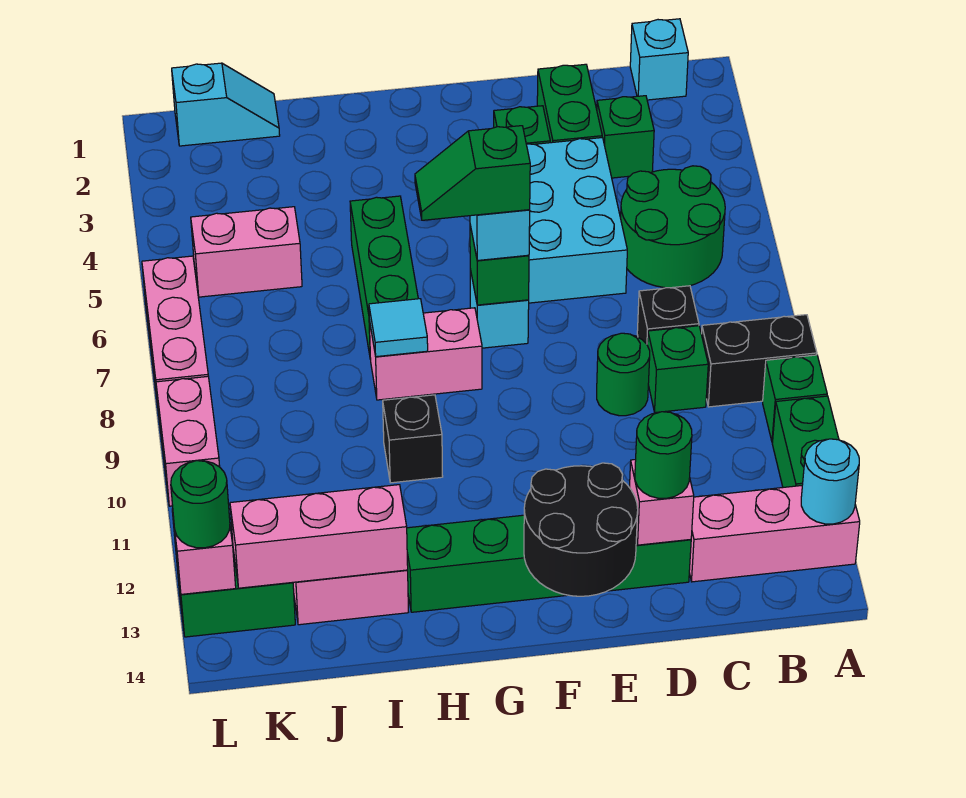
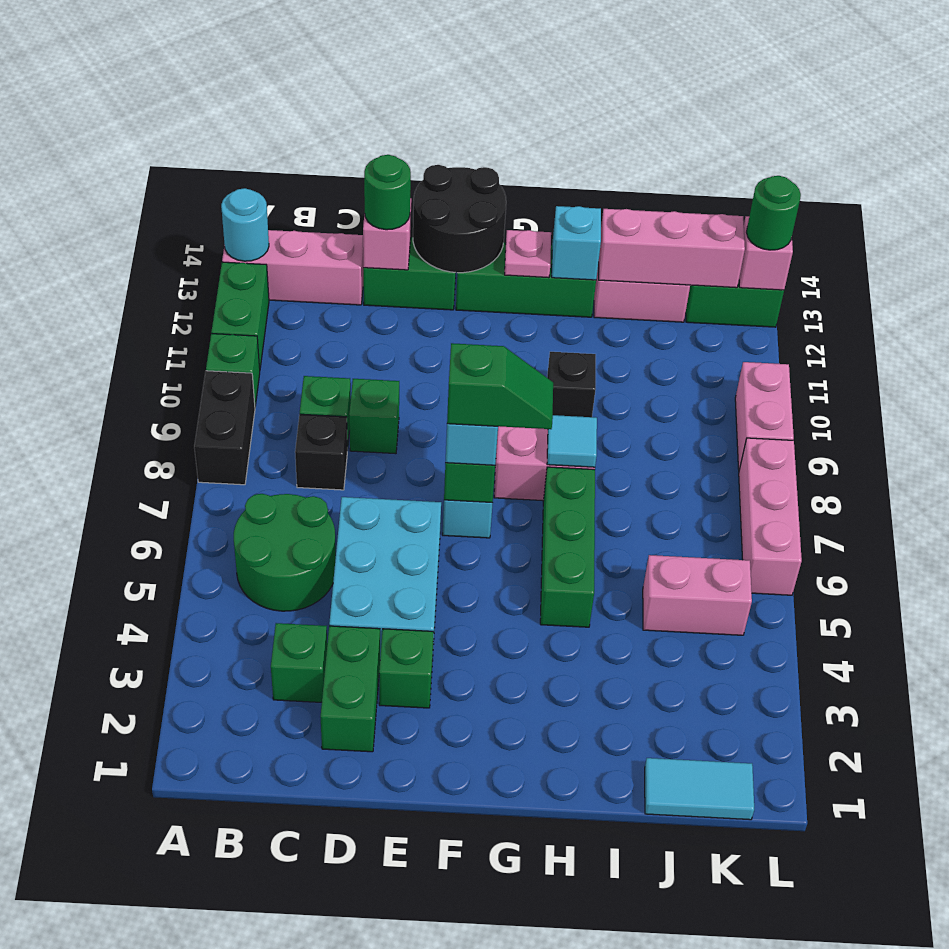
black brick A9:B9 level 1 -> black brick A8:A9 level 1
cyan brick B1 level 1 -> cyan brick H13 level 2
green round brick D9 level 1 -> green brick D9 level 1
none -> pink plate G13 level 2
cyan slope J1:K1 level 1 top K -> cyan tile J1:K1 level 1

